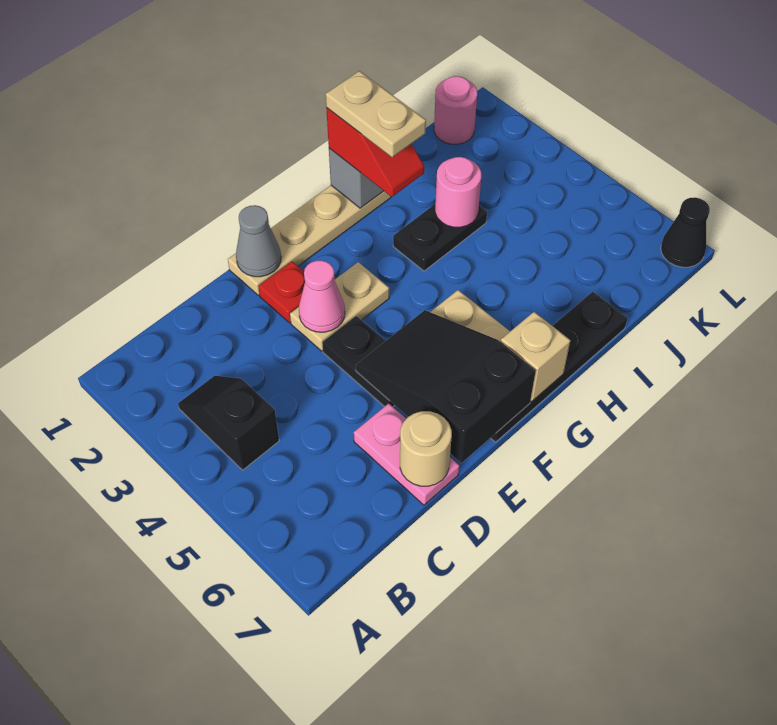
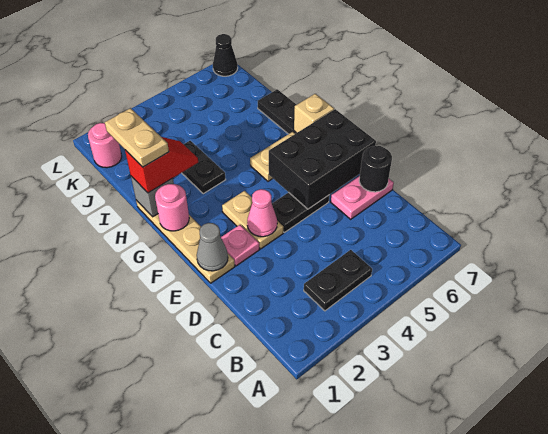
black slope B3:B4 level 1 top 4 -> black plate B3:B4 level 1
tan round brick D7 level 2 -> black round brick D7 level 2
red plate E2 level 1 -> pink plate E2 level 1
black slope E5:F7 level 2 top 7 -> black brick E5:F7 level 2
tan plate H1:H2 level 4 -> tan plate H1:I1 level 4
pink round brick I3 level 2 -> pink round brick G1 level 2

